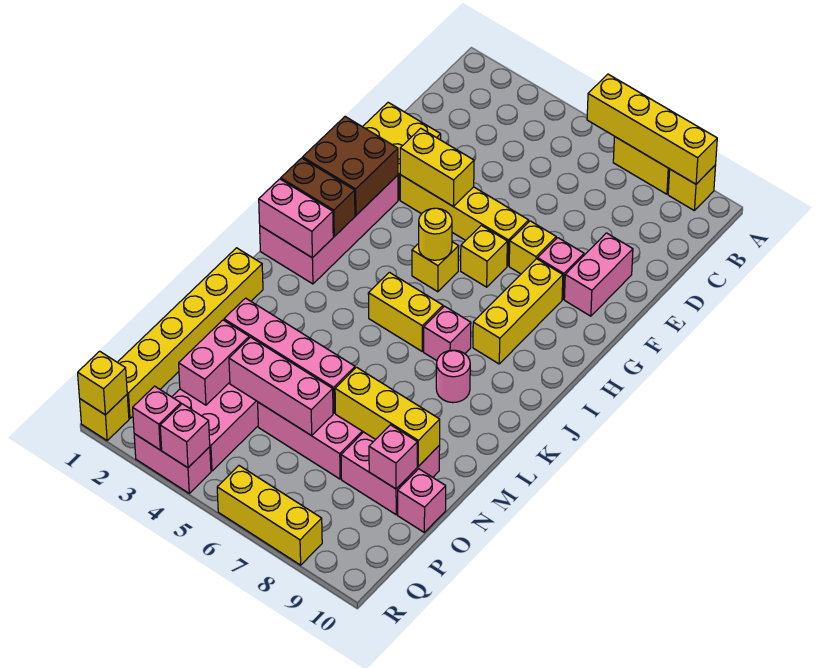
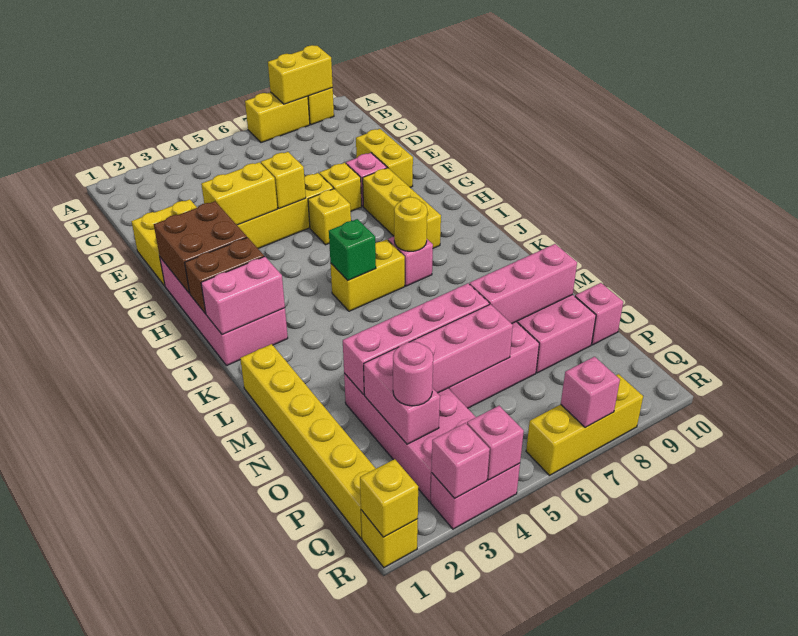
yellow brick A6:A9 level 2 -> yellow brick A8:A9 level 2
pink brick E9:F9 level 1 -> yellow brick E9:F9 level 1
yellow brick H5 level 1 -> yellow brick F5 level 2
yellow round brick H5 level 2 -> yellow round brick J7 level 2
none -> green brick J5 level 2
pink round brick K8 level 1 -> pink round brick P3 level 3
yellow brick N7:N9 level 2 -> pink brick N7:N9 level 2
pink brick O9 level 2 -> pink brick R7 level 2

